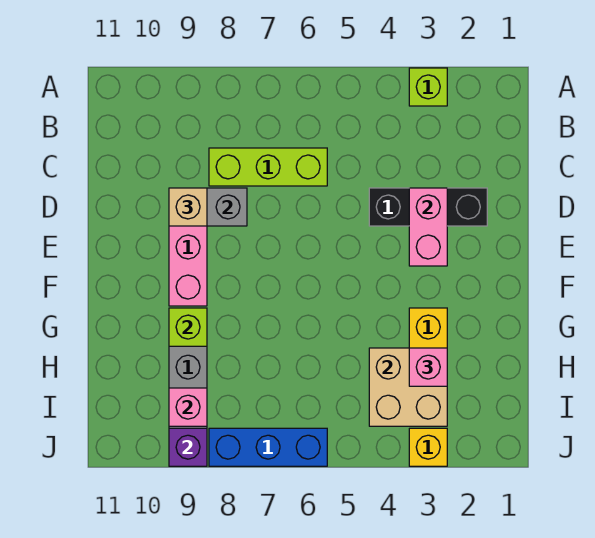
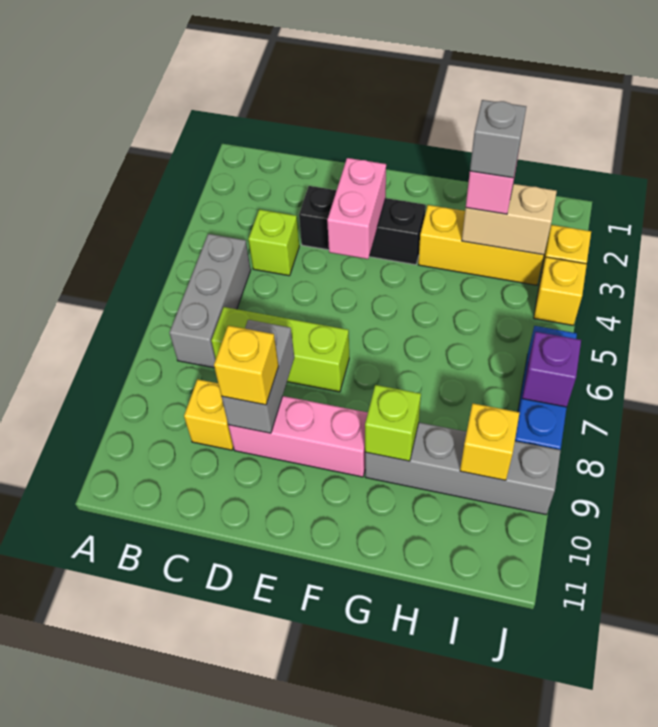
lime brick A3 level 1 -> lime brick C4 level 1
none -> grey brick B5:B7 level 1
lime brick C6:C8 level 1 -> lime brick C7:E7 level 1
none -> yellow brick C9 level 1
black brick D2:D4 level 1 -> black brick D3:F3 level 1
pink brick D3:E3 level 2 -> pink brick E3:E4 level 2
tan brick D9 level 3 -> yellow brick D9 level 3
tan brick H3:I4 level 2 -> tan brick H3:I3 level 2
none -> grey brick H3 level 4
pink brick I9 level 2 -> yellow brick I9 level 2
none -> yellow brick J4 level 1
purple brick J9 level 2 -> purple brick J7 level 2

